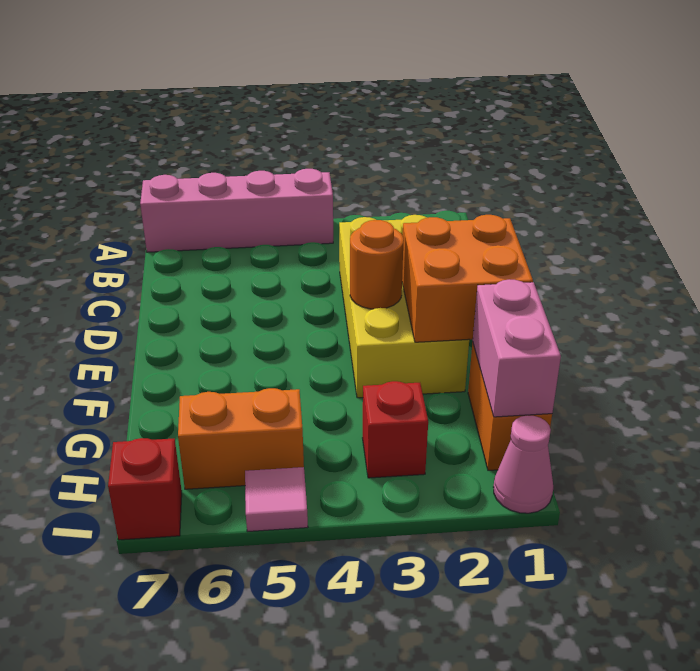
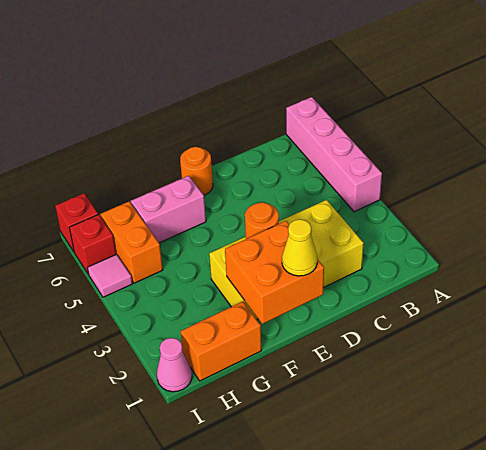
none -> yellow cone E1 level 3
none -> orange round brick E7 level 1
pink brick G1:H1 level 2 -> pink brick F6:G6 level 1
red brick H3 level 1 -> red brick I6 level 1

